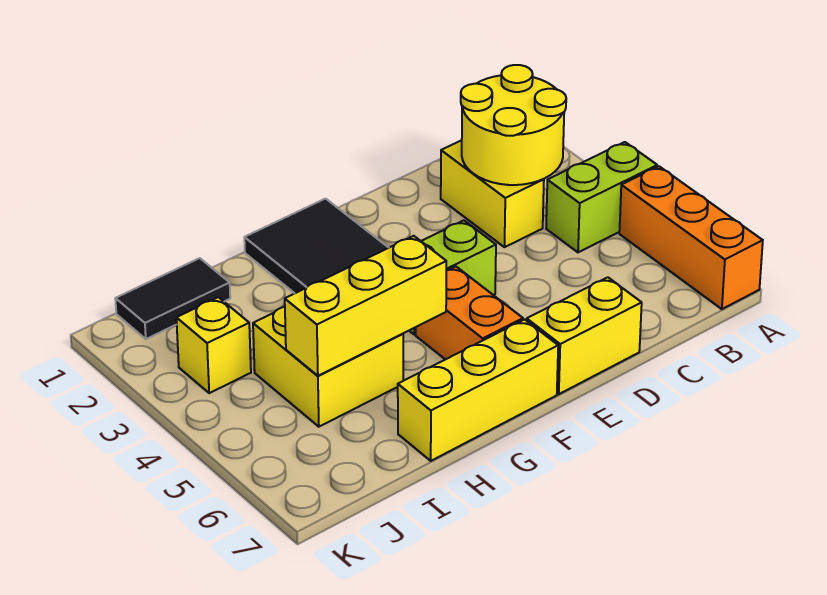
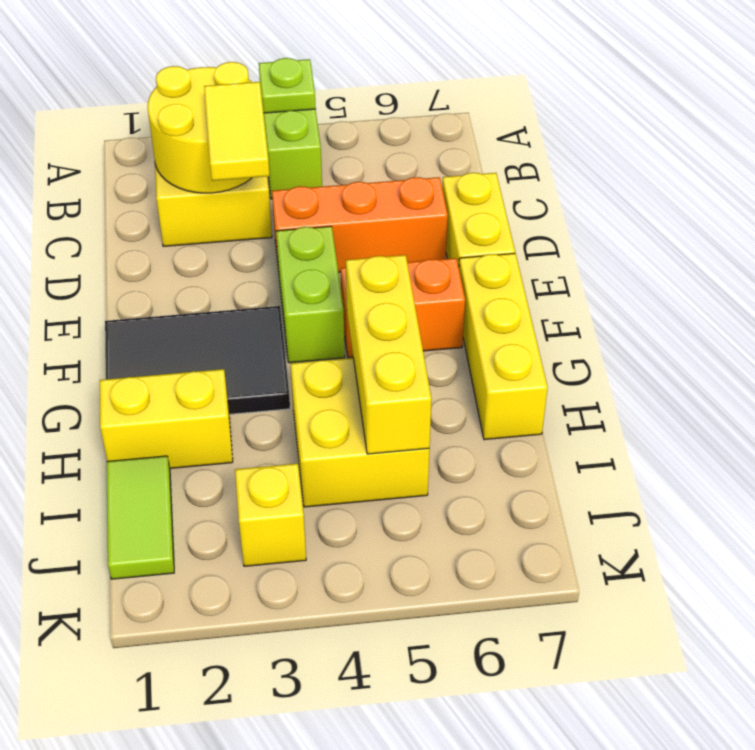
none -> lime plate A4 level 2
orange brick A5:A7 level 1 -> orange brick D4:D6 level 1
none -> yellow tile C3:D3 level 3
none -> yellow brick H1:H2 level 1
black tile I1:J1 level 1 -> lime tile I1:J1 level 1

